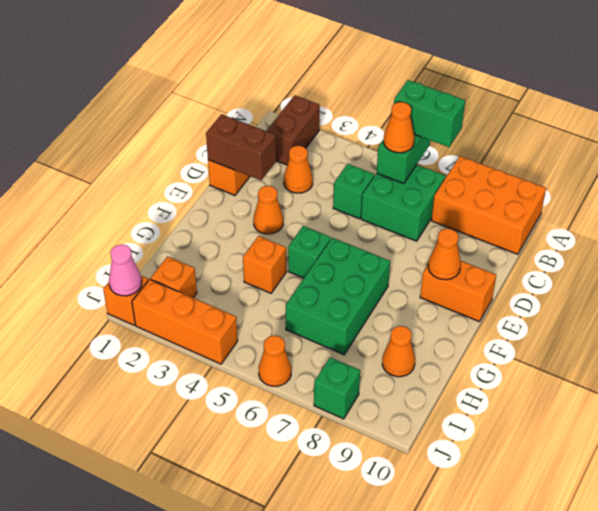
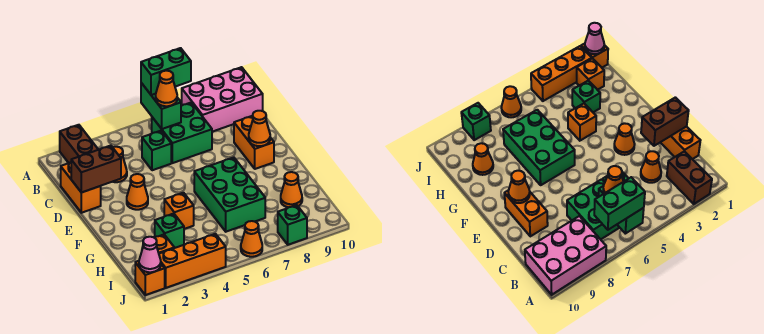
orange brick A8:B10 level 1 -> pink brick A8:B10 level 1
orange brick E9:E10 level 1 -> orange brick D9:E9 level 1
green brick F5 level 1 -> green brick H3 level 1

